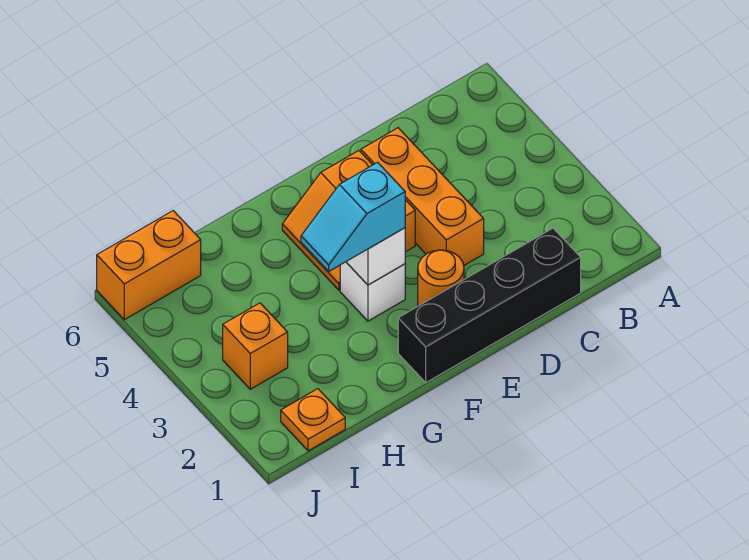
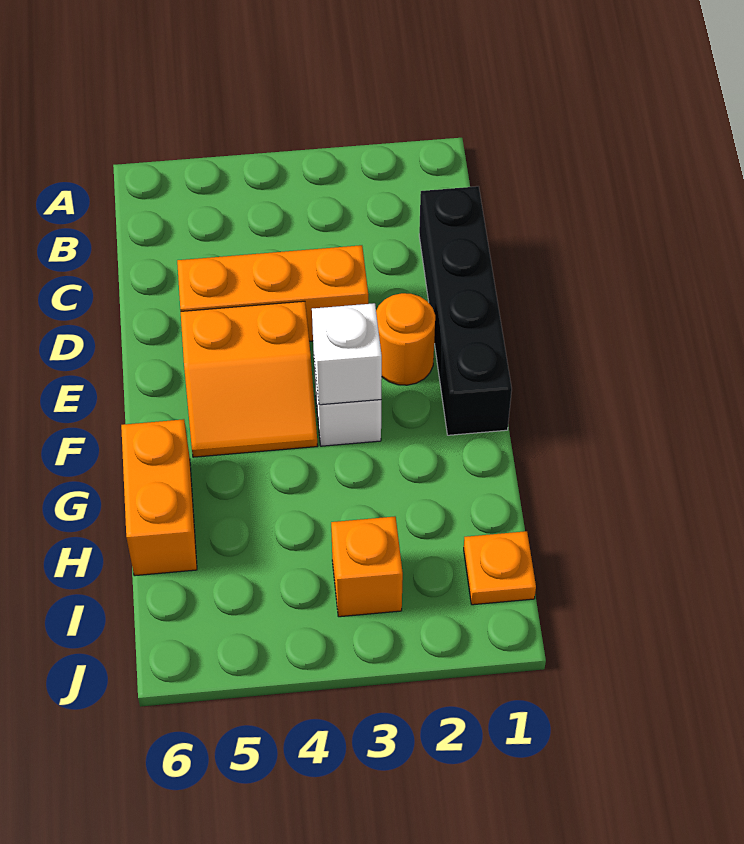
cyan slope F3:G3 level 3 top F -> none
orange brick I6:J6 level 1 -> orange brick G6:H6 level 1

